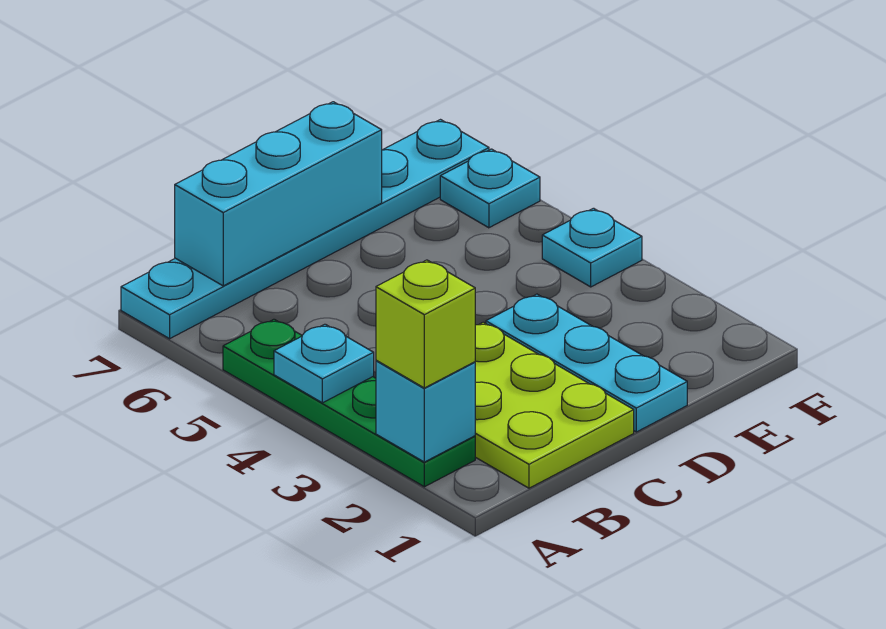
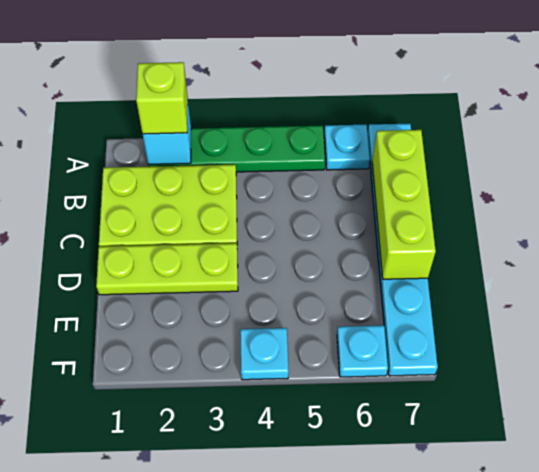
cyan plate A4 level 2 -> cyan plate A6 level 1
cyan brick B7:D7 level 2 -> lime brick B7:D7 level 2
cyan plate D1:D3 level 1 -> lime plate D1:D3 level 1

